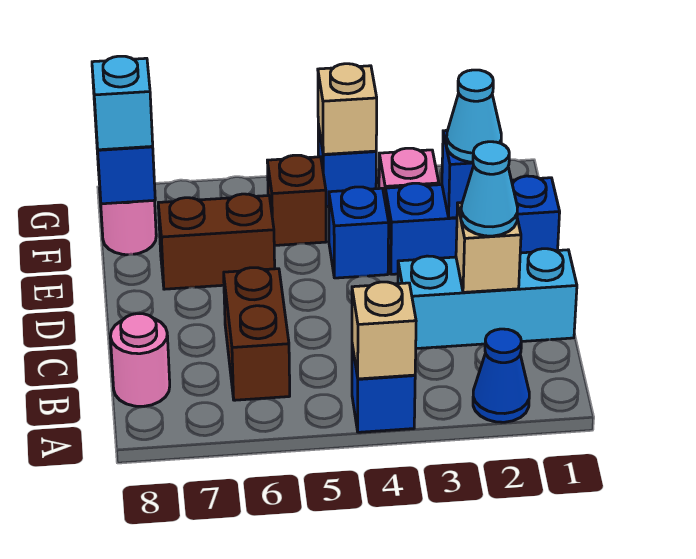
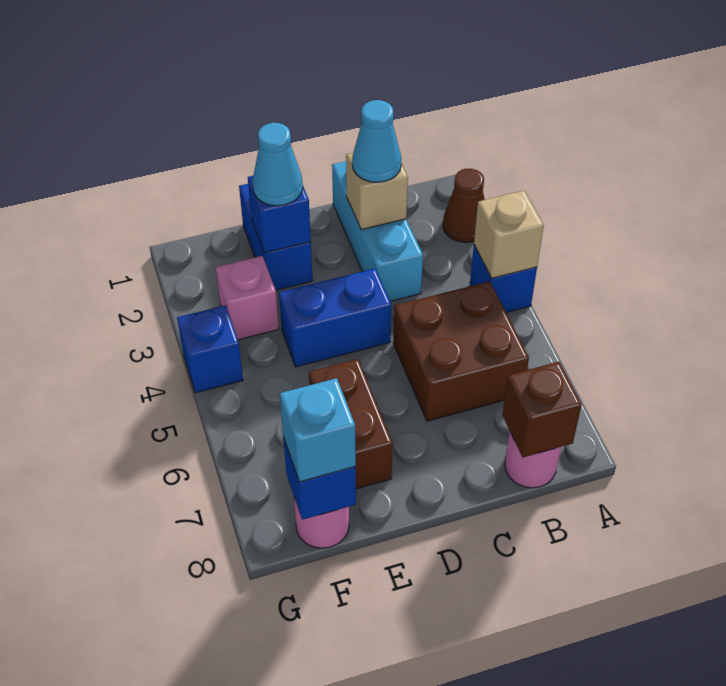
blue cone A2 level 1 -> brown cone A2 level 1
brown brick B6:C6 level 1 -> brown brick B5:C6 level 1
blue brick E1:E3 level 1 -> blue brick E1:E2 level 1
blue brick E4 level 1 -> blue brick D4:E4 level 1
brown brick F5 level 1 -> brown brick B8 level 2
tan brick G4 level 2 -> none

